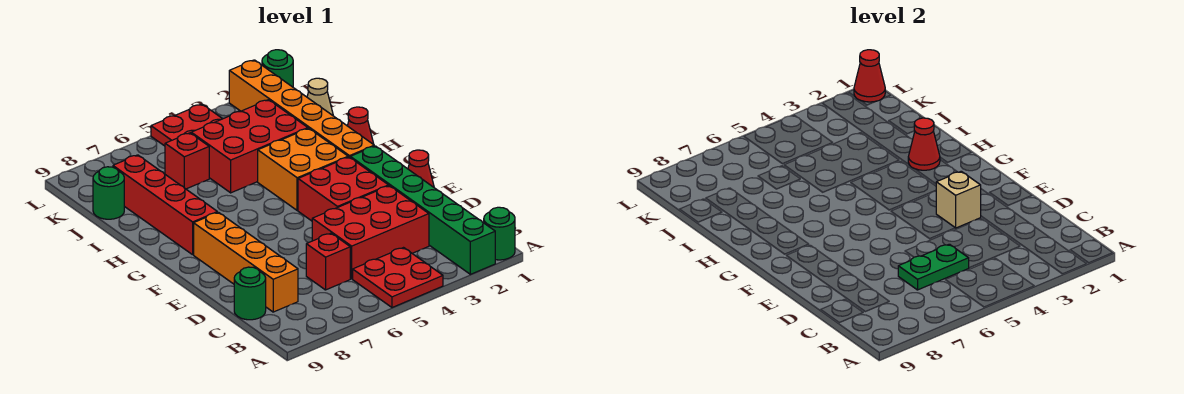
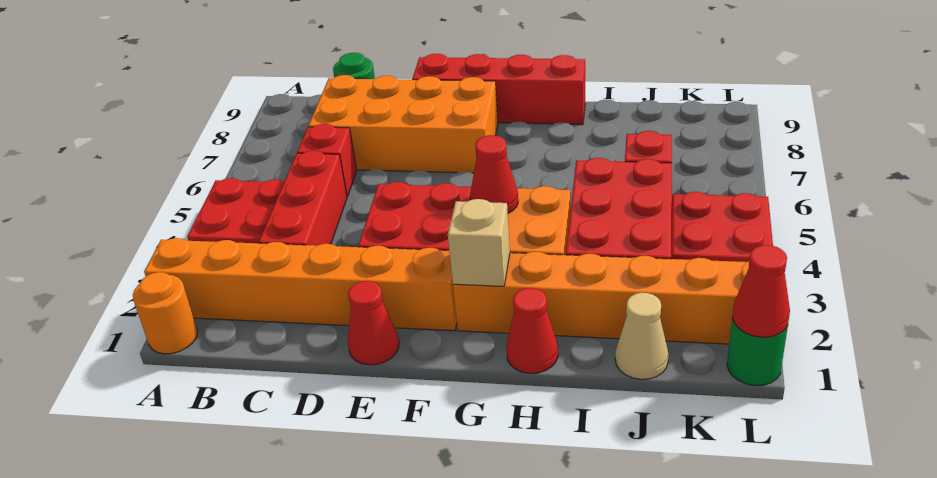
green round brick A1 level 1 -> orange round brick A1 level 1
green brick A2:F2 level 1 -> orange brick A2:F2 level 1
red brick C3:D5 level 1 -> red brick C3:C5 level 1
green plate C5:C6 level 2 -> none
orange brick C8:F8 level 1 -> orange brick C7:F8 level 1
tan brick E3 level 2 -> tan brick G2 level 2
red brick G8:J8 level 1 -> red brick E9:H9 level 1
red cone H2 level 2 -> red cone G4 level 2
green round brick J9 level 1 -> none

